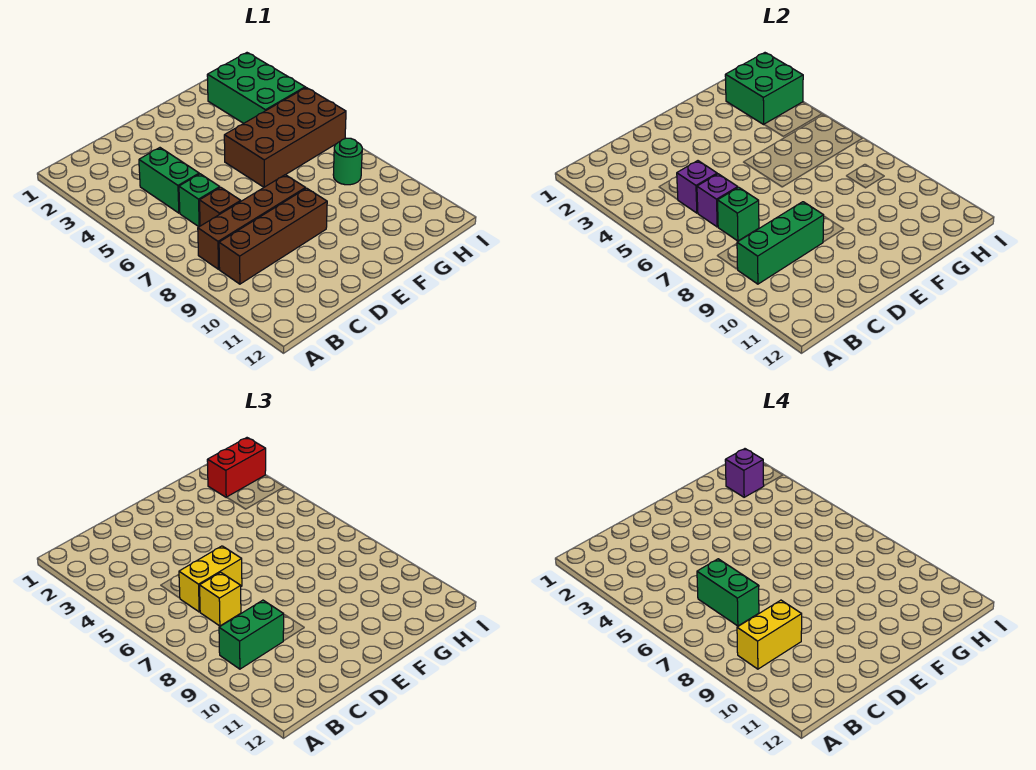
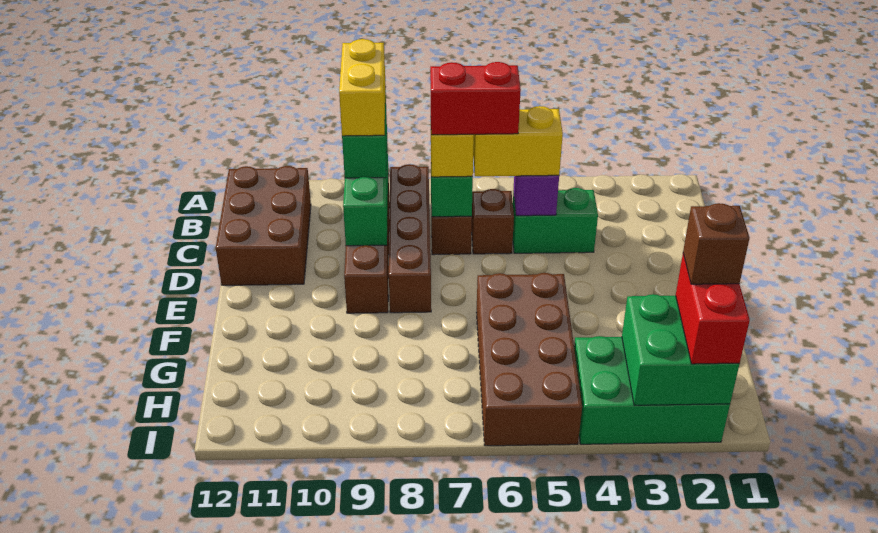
none -> brown brick B11:D12 level 1
green brick C6 level 1 -> brown brick C6 level 1
purple brick C6 level 2 -> none
yellow brick C6:D6 level 3 -> yellow brick C5:C6 level 3
green brick C6:C7 level 4 -> red brick C6:C7 level 4
purple brick H2 level 4 -> brown brick H2 level 4
green round brick H8 level 1 -> none

